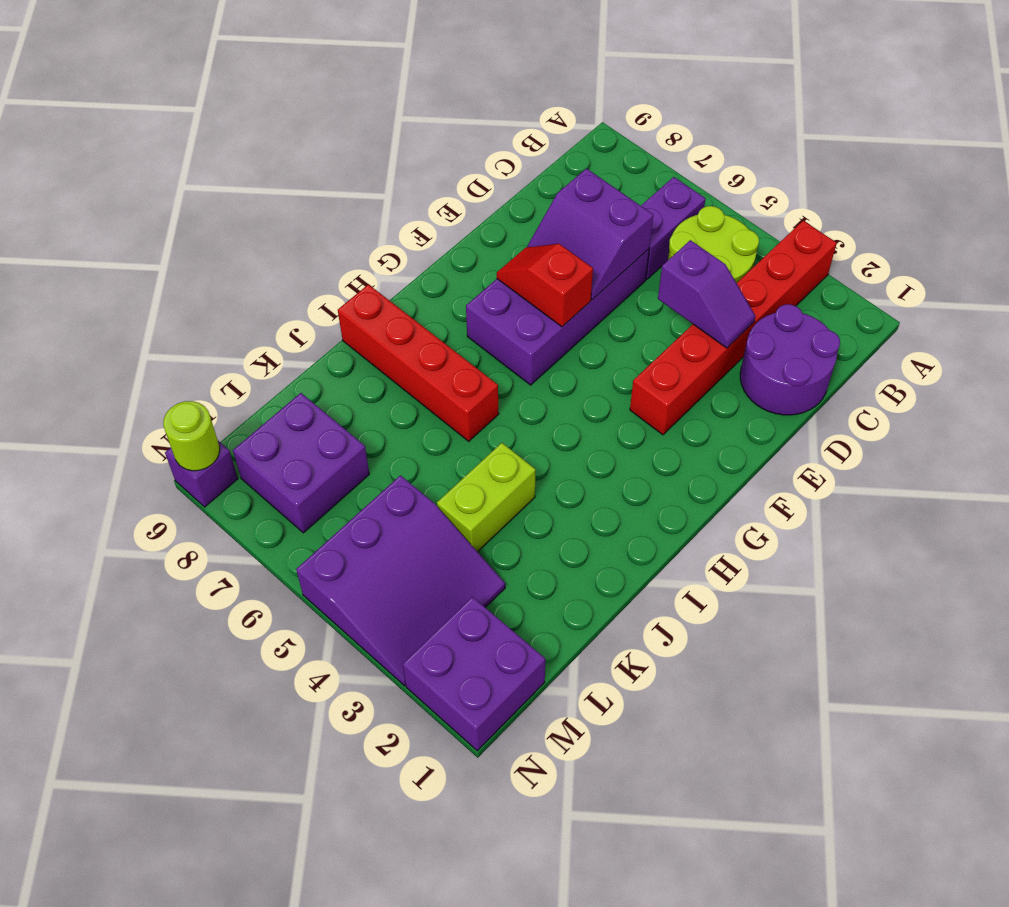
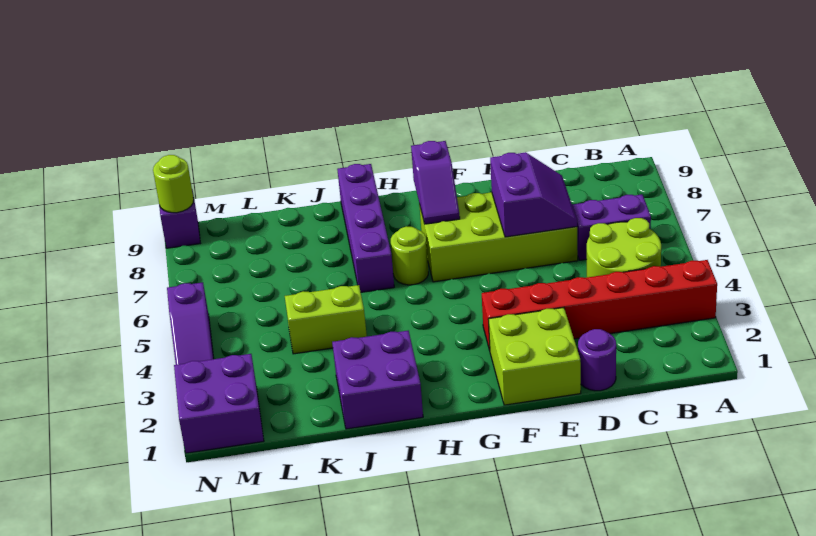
purple round brick C1:D2 level 1 -> purple round brick D1 level 1
purple slope D3:D4 level 2 top 4 -> purple slope G7:G8 level 2 top 8
purple brick D6:G7 level 1 -> lime brick D6:G7 level 1
purple slope D6:E7 level 2 top D -> purple slope D6:E7 level 2 top E
none -> lime brick E1:F2 level 1
red slope F6:F7 level 2 top 6 -> none
none -> lime round brick H6 level 1
red brick I6:I9 level 1 -> purple brick I6:I9 level 1
purple slope L3:N5 level 1 top 5 -> purple slope N3:N5 level 1 top 5
purple brick L7:M8 level 1 -> purple brick I1:J2 level 1

